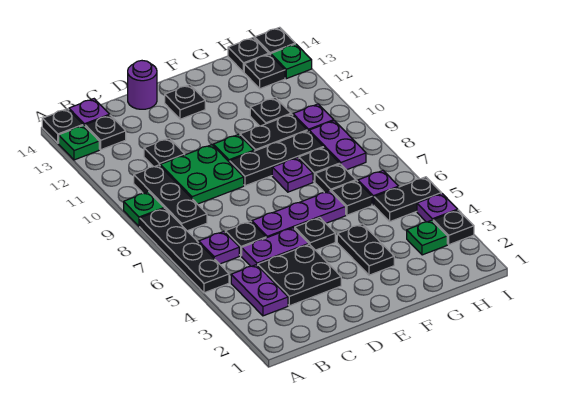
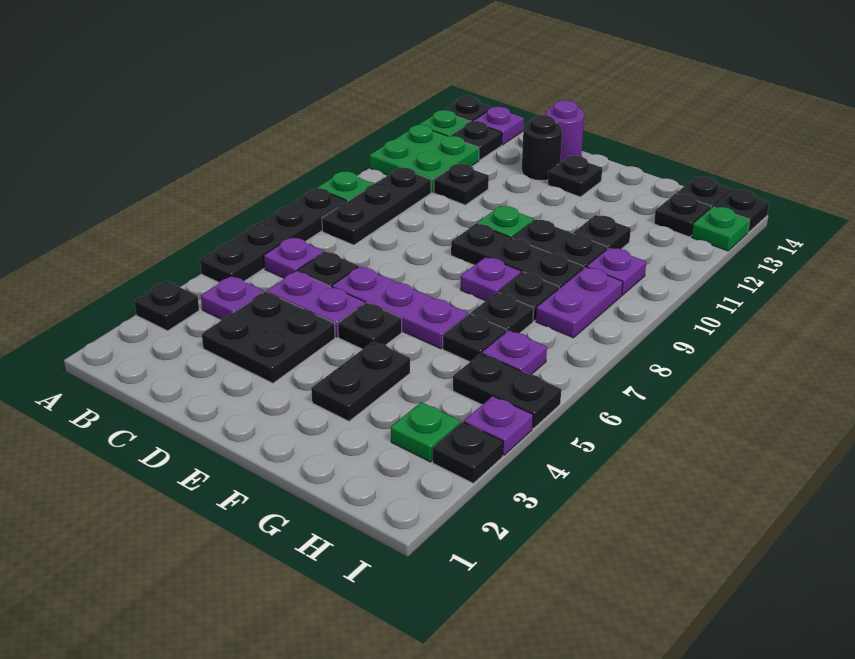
none -> black plate A3 level 1
purple plate B3:B4 level 1 -> purple plate B4 level 1
green plate C9:D10 level 1 -> green plate A11:B12 level 1
none -> black round brick D13 level 1

